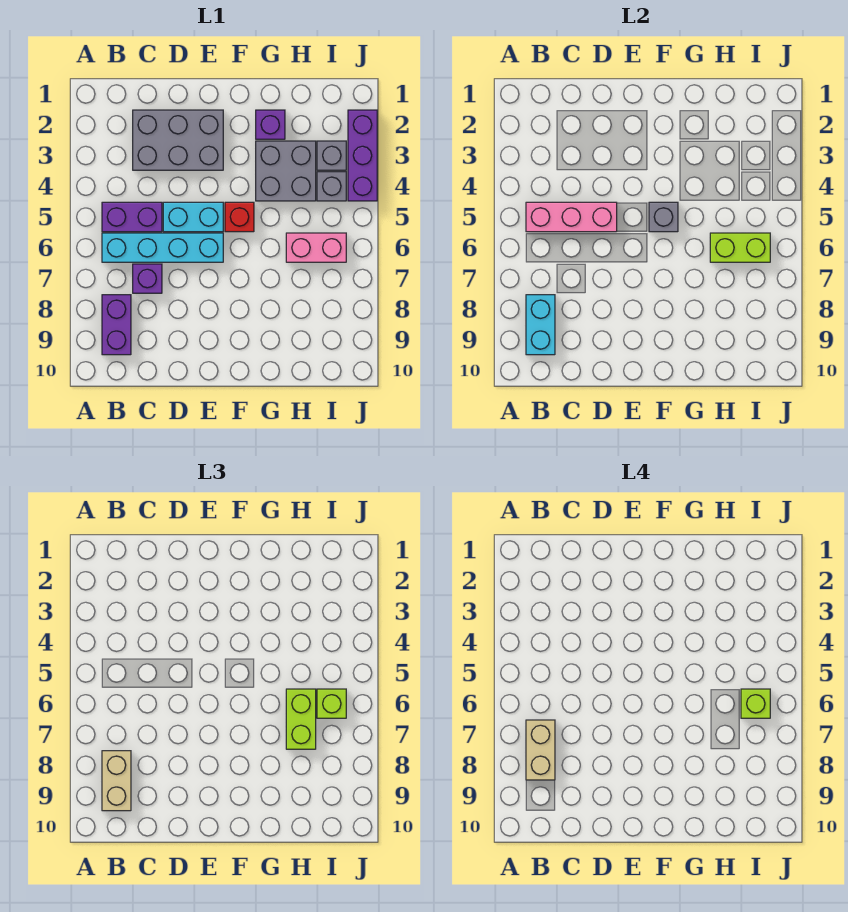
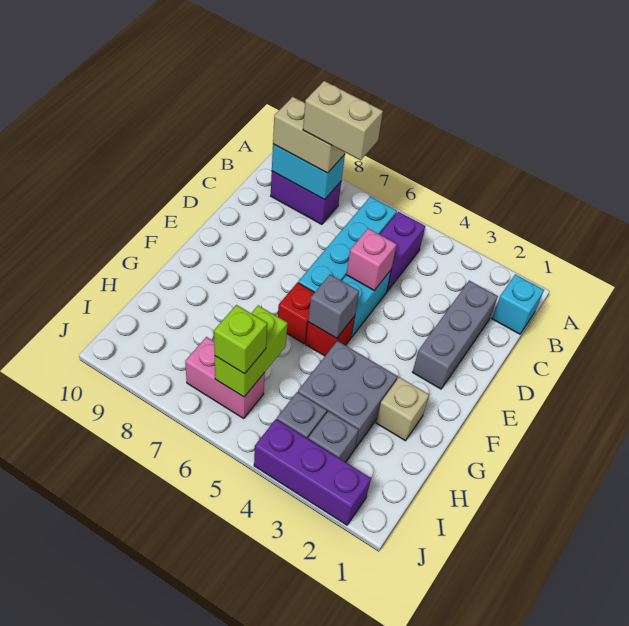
none -> cyan brick B1 level 1
pink brick B5:D5 level 2 -> pink brick D5 level 2
grey brick C2:E3 level 1 -> grey brick C2:E2 level 1
purple brick C7 level 1 -> none
none -> red brick F6 level 1
purple brick G2 level 1 -> tan brick G2 level 1
pink brick H6:I6 level 1 -> pink brick I6:I7 level 1
lime brick H6:H7 level 3 -> none
lime brick I6 level 4 -> none

